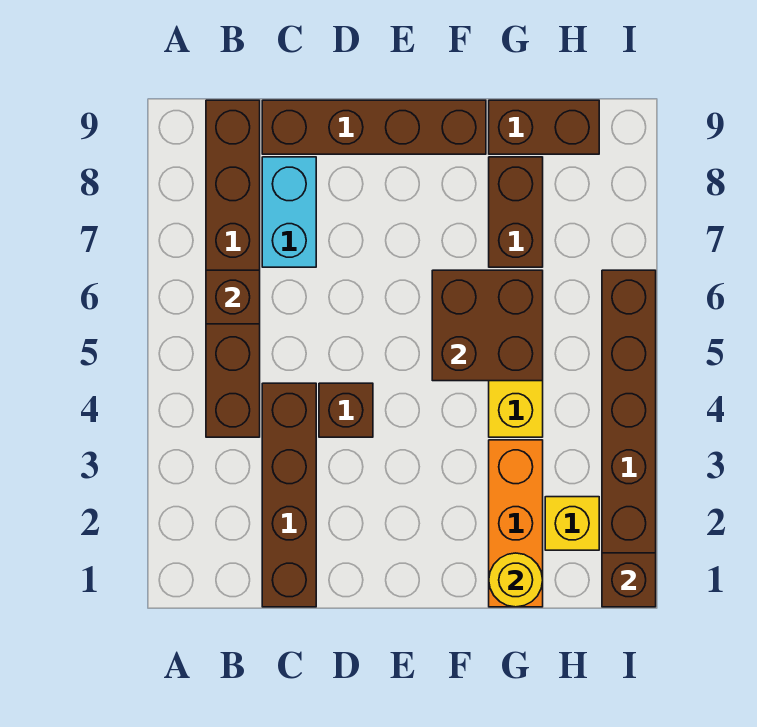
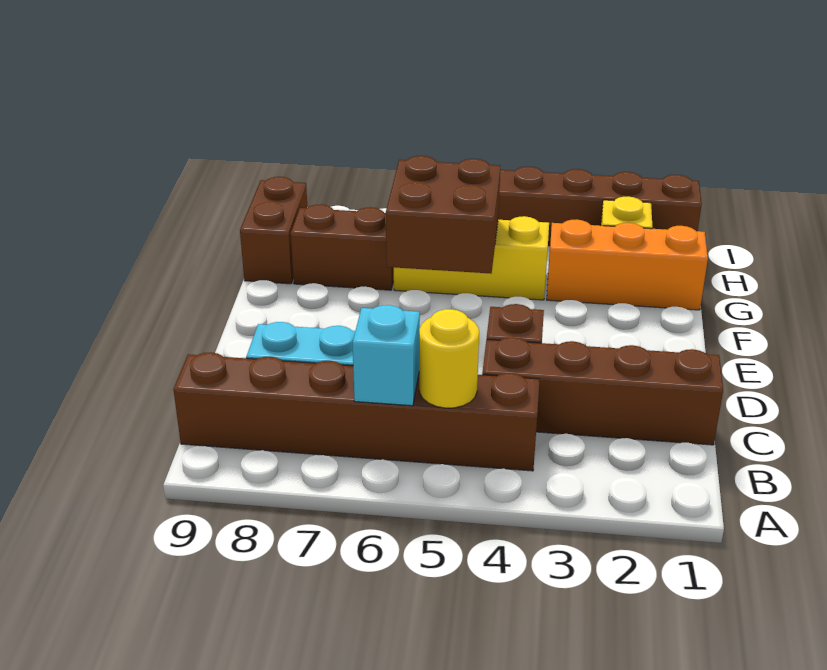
brown brick B6 level 2 -> cyan brick B6 level 2
brown brick C9:F9 level 1 -> none
yellow round brick G1 level 2 -> yellow round brick B5 level 2
brown brick I1 level 2 -> none

